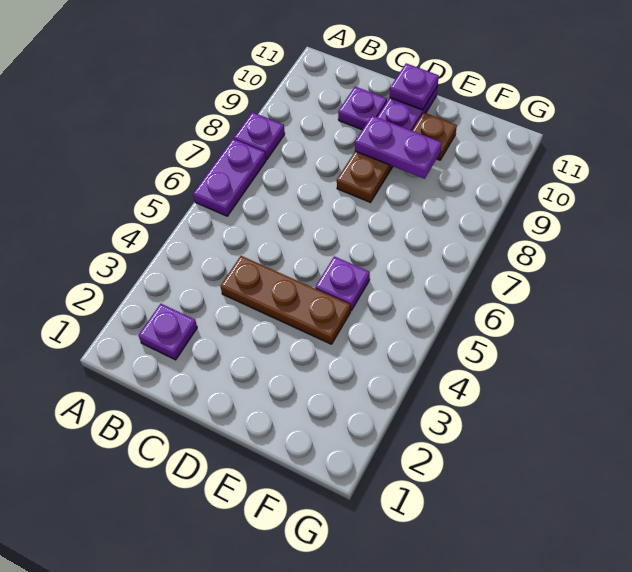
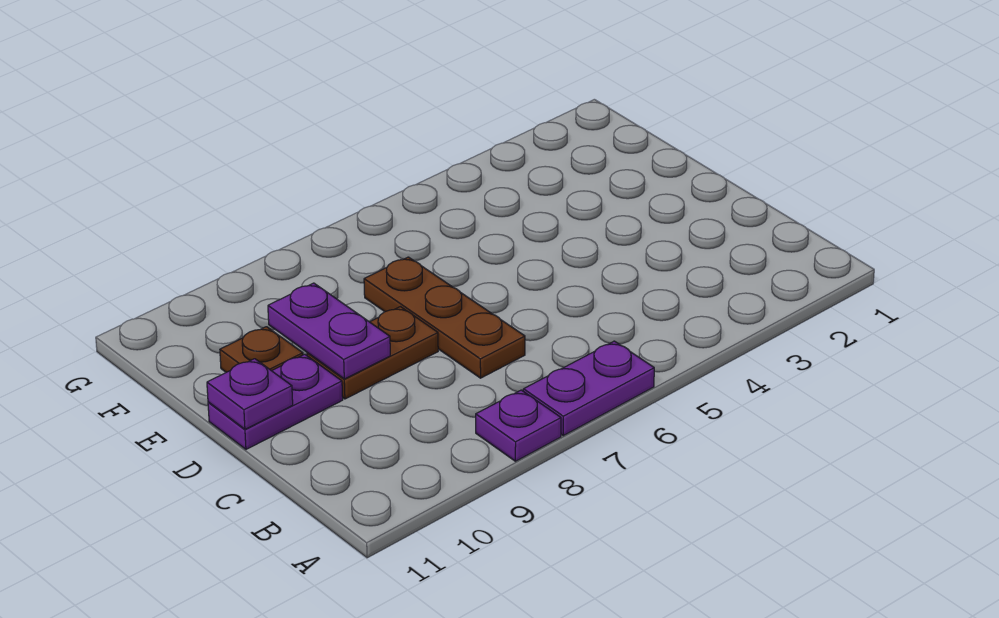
purple plate B2 level 1 -> none
brown plate C4:E4 level 1 -> brown plate C7:E7 level 1
purple plate C10 level 1 -> none
purple plate E5 level 1 -> none

